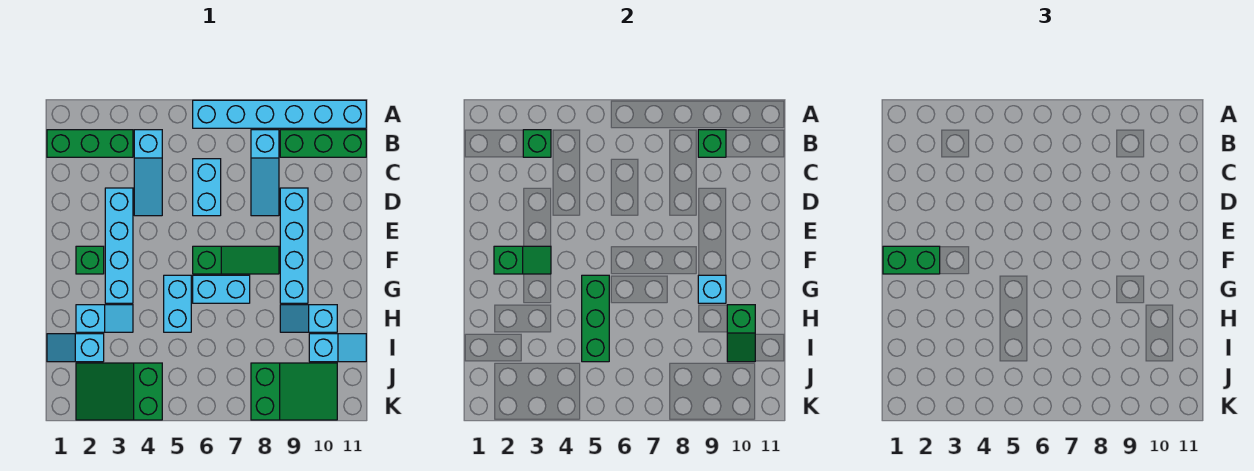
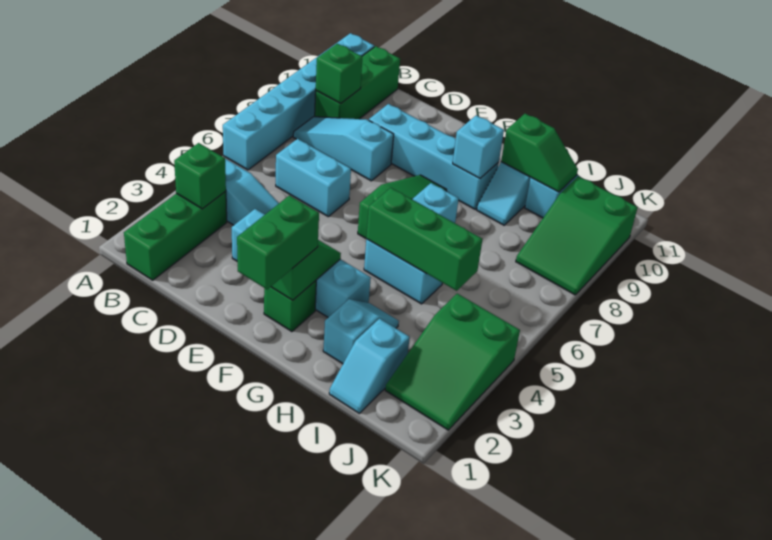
cyan slope B8:D8 level 1 top B -> cyan slope B8:D8 level 1 top D
green slope J8:K10 level 1 top 8 -> green slope J8:K10 level 1 top 10

